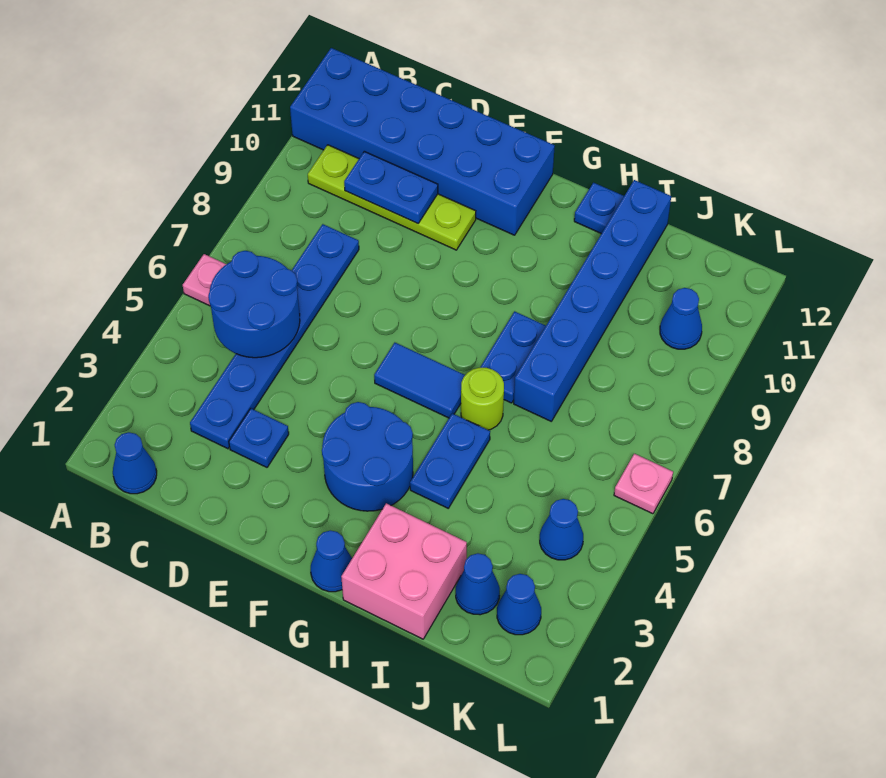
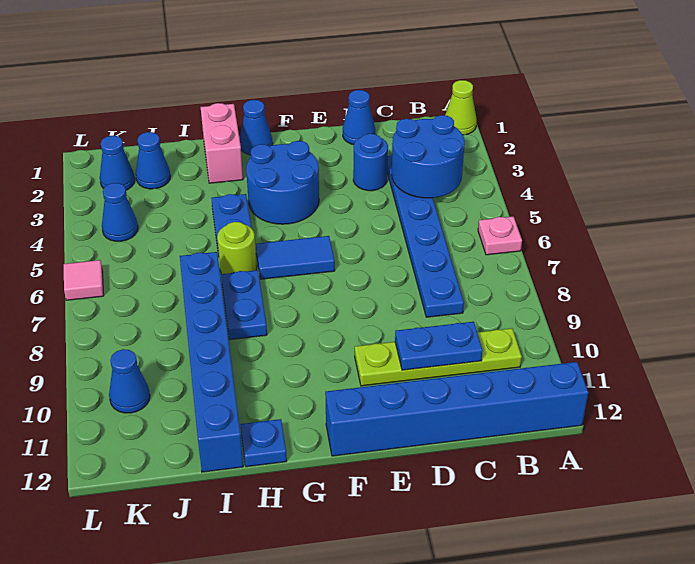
none -> lime cone A1 level 1
blue brick A11:F12 level 1 -> blue brick A12:F12 level 1
blue cone B1 level 1 -> blue cone D1 level 1
blue round brick B5:C6 level 2 -> blue round brick B3:C4 level 2
blue plate D3 level 1 -> blue round brick D3 level 1
pink brick H1:I2 level 1 -> pink brick H1:H2 level 1
pink plate L6 level 1 -> pink tile L6 level 1

